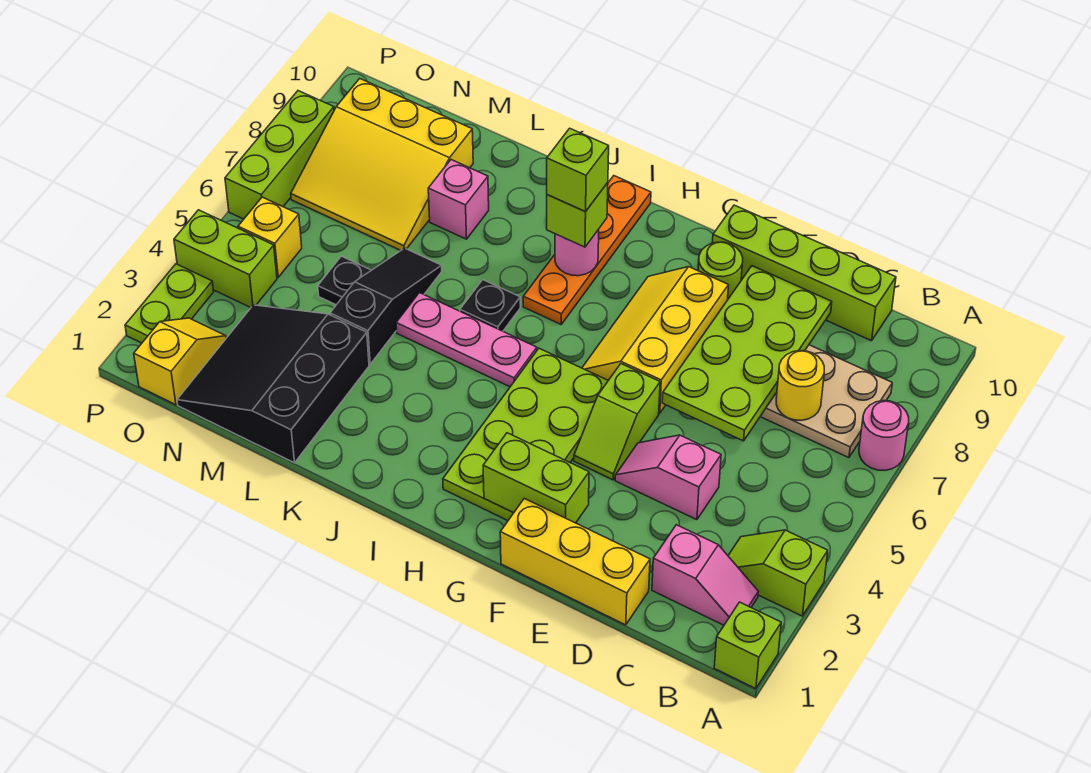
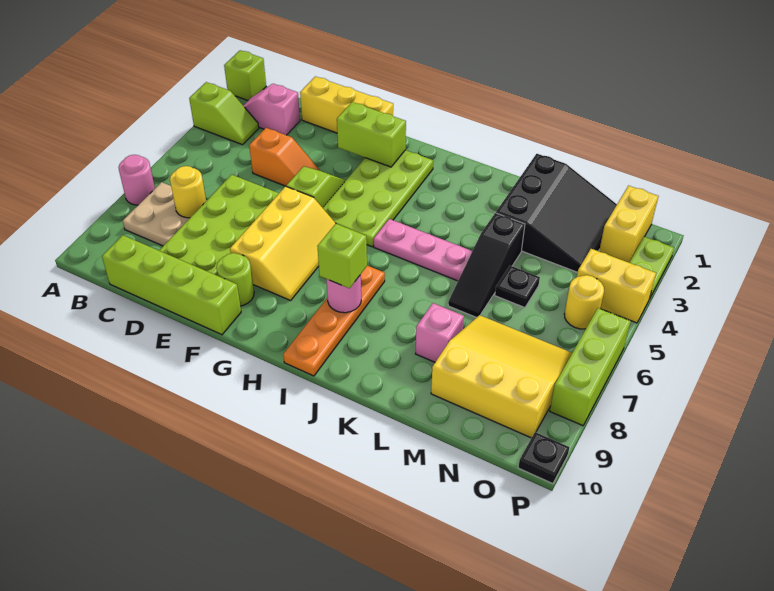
pink slope D4:E4 level 1 top D -> orange slope D4:E4 level 1 top D
lime brick I8 level 4 -> none
black plate J6 level 1 -> black plate P10 level 1
yellow slope O1:O2 level 1 top 1 -> yellow brick O1:O2 level 1
lime brick O4:P4 level 1 -> yellow brick O4:P4 level 1
yellow brick O5 level 1 -> yellow round brick O5 level 1

